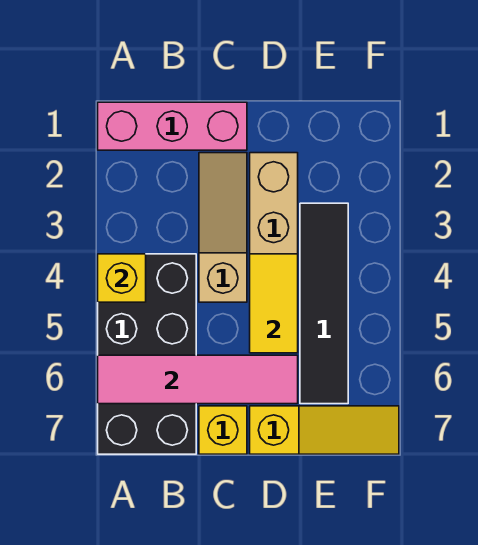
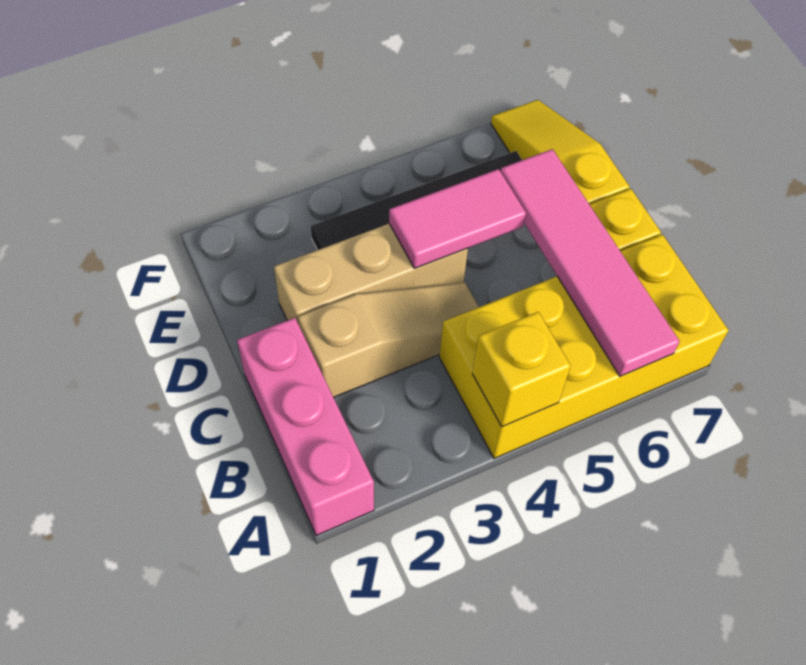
black brick A4:B7 level 1 -> yellow brick A4:B7 level 1
tan slope C2:C4 level 1 top 4 -> tan slope C2:C4 level 1 top 2
yellow tile D4:D5 level 2 -> pink tile D4:D5 level 2

